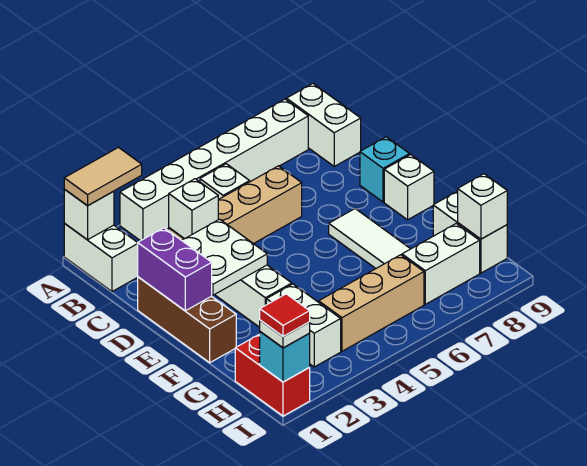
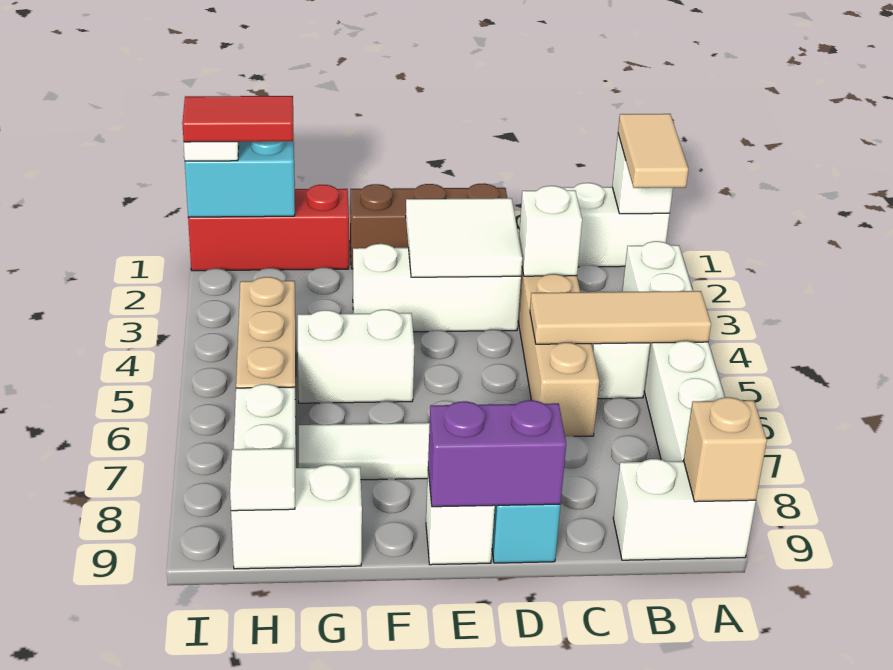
none -> tan tile A5:C5 level 2
none -> tan brick A9 level 2
purple brick D1:E1 level 2 -> purple brick D9:E9 level 2
white plate D2:E3 level 2 -> white tile D2:E3 level 2
white brick G3:H3 level 1 -> white brick F5:G5 level 1
red brick H1:I1 level 1 -> red brick G1:I1 level 1
white brick H9 level 2 -> white tile H9 level 2
cyan brick I1 level 2 -> cyan brick H1:I1 level 2
red tile I1 level 4 -> red tile H1:I1 level 4

